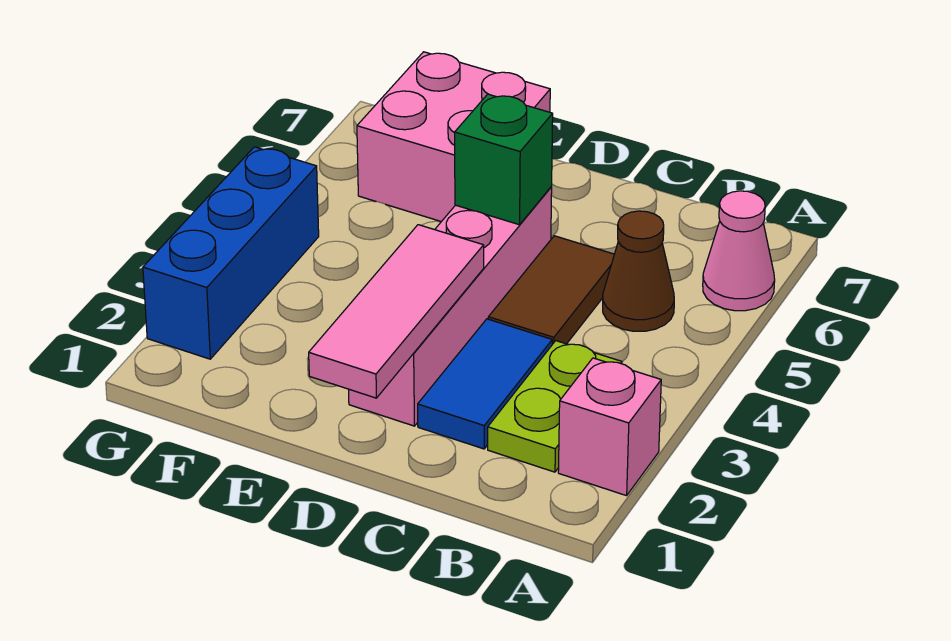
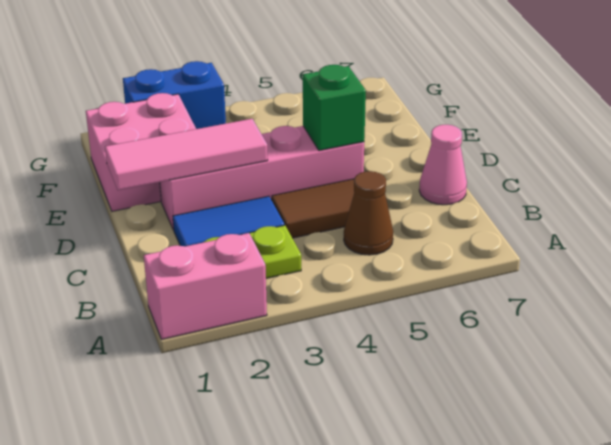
pink brick A2 level 1 -> pink brick A1:A2 level 1
pink cone A6 level 1 -> pink cone C7 level 1
pink brick E6:F7 level 1 -> pink brick E1:F2 level 1
blue brick G2:G4 level 1 -> blue brick G2:G3 level 1

